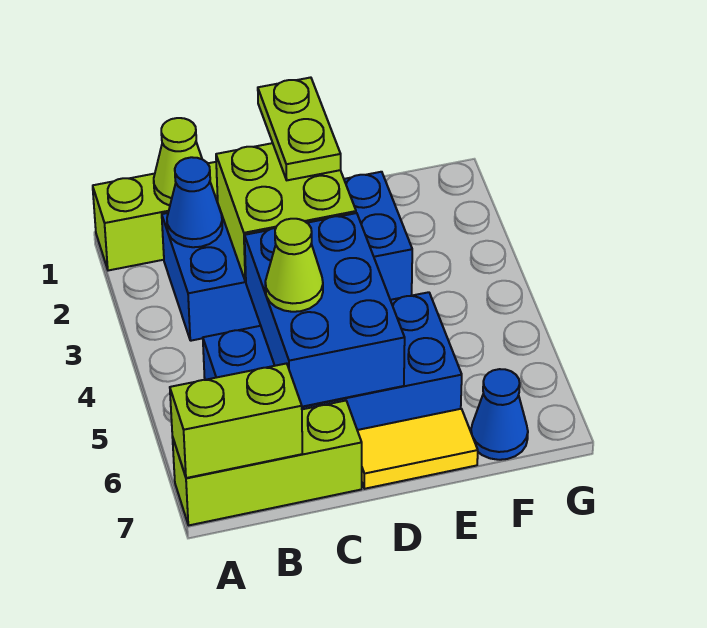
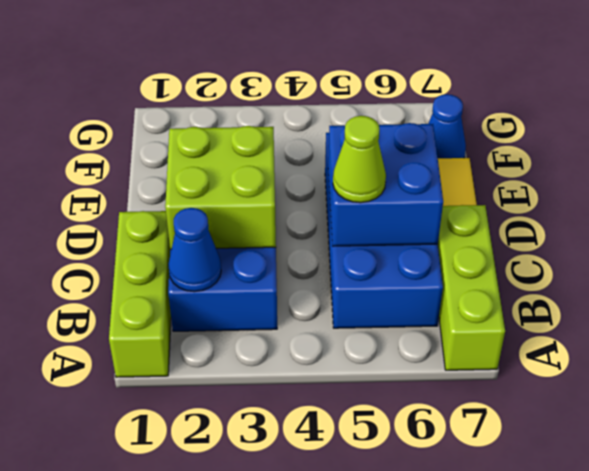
lime brick A7:B7 level 2 -> none
lime cone B1 level 2 -> none
blue brick C4:D6 level 2 -> blue brick C5:D6 level 2
lime plate D1:D2 level 3 -> none

